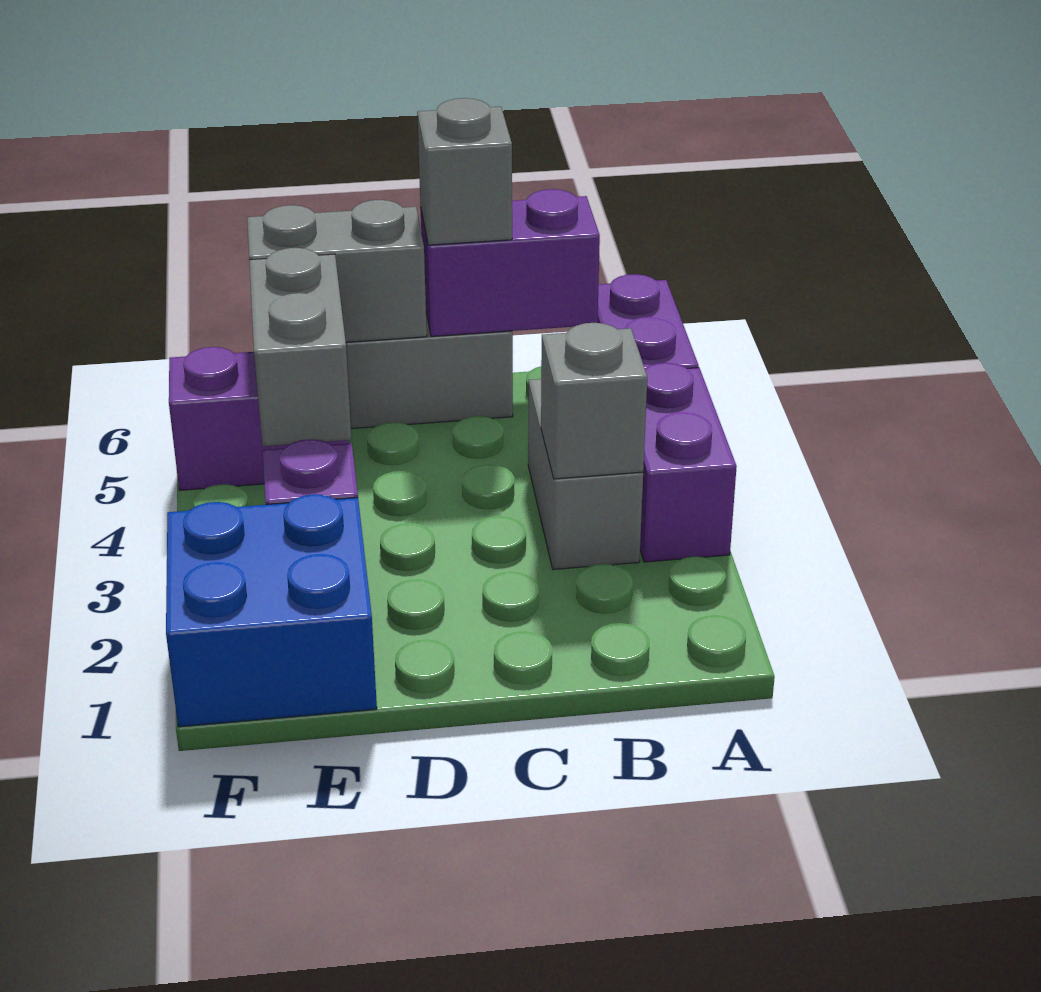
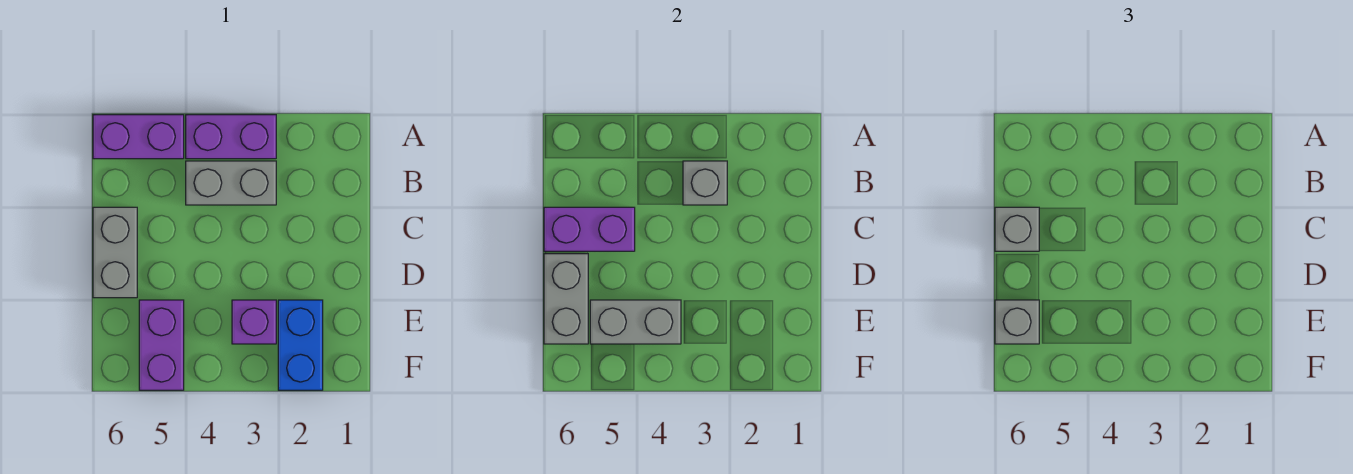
purple brick B6:C6 level 2 -> purple brick C5:C6 level 2
blue brick E1:F2 level 1 -> blue brick E2:F2 level 1
none -> grey brick E6 level 3

